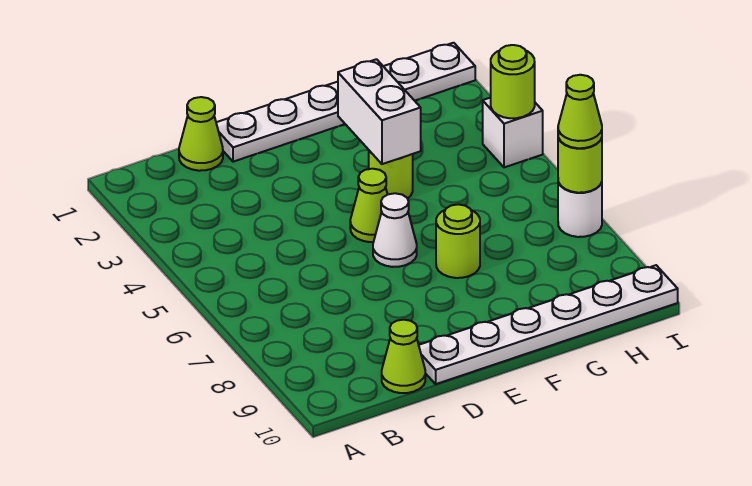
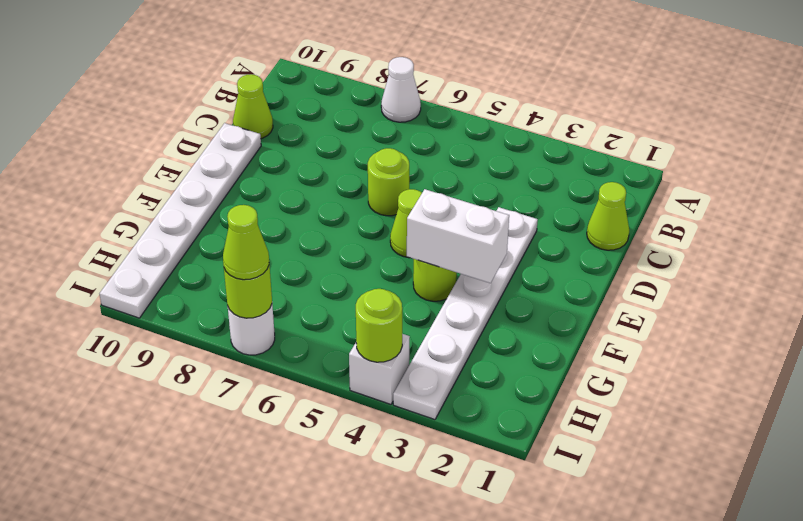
white plate D1:I1 level 1 -> white plate D3:I3 level 1
white cone E6 level 1 -> white cone A7 level 1
lime round brick F7 level 1 -> lime round brick D6 level 1

